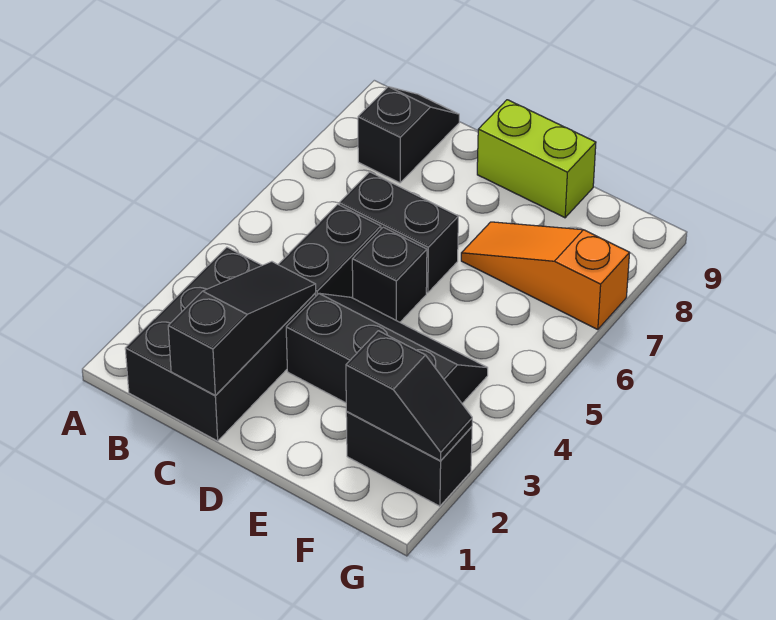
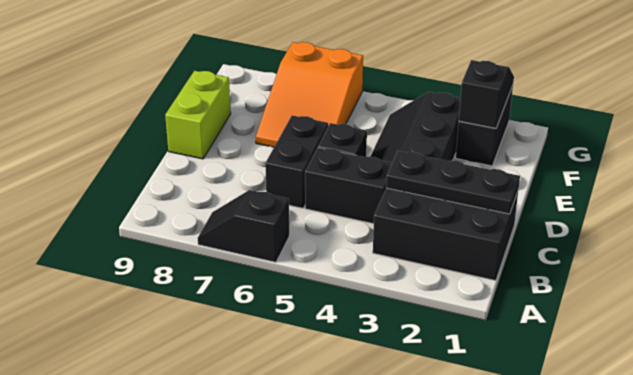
black slope B8:B9 level 1 top 8 -> black slope A6:A7 level 1 top 6
black slope C1:C3 level 2 top 1 -> black plate C1:C3 level 2
orange slope E7:G7 level 1 top G -> orange slope E6:G7 level 1 top G

